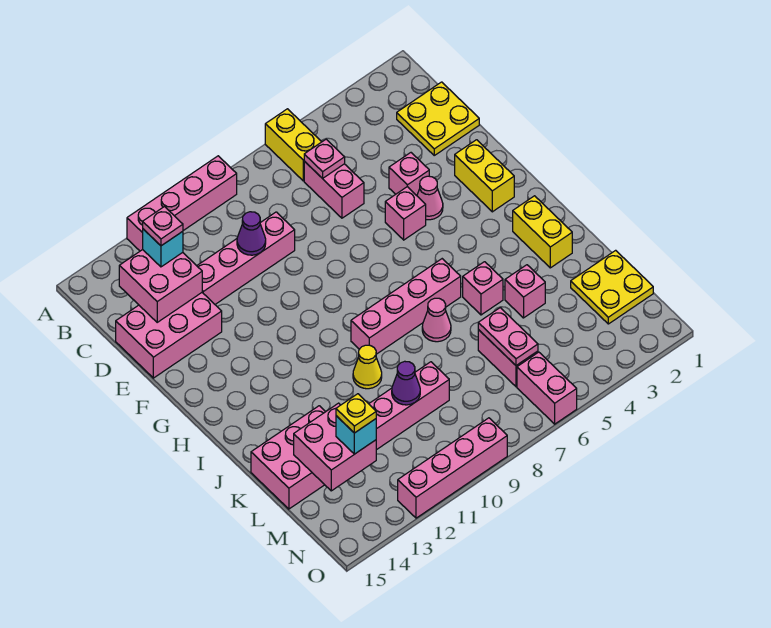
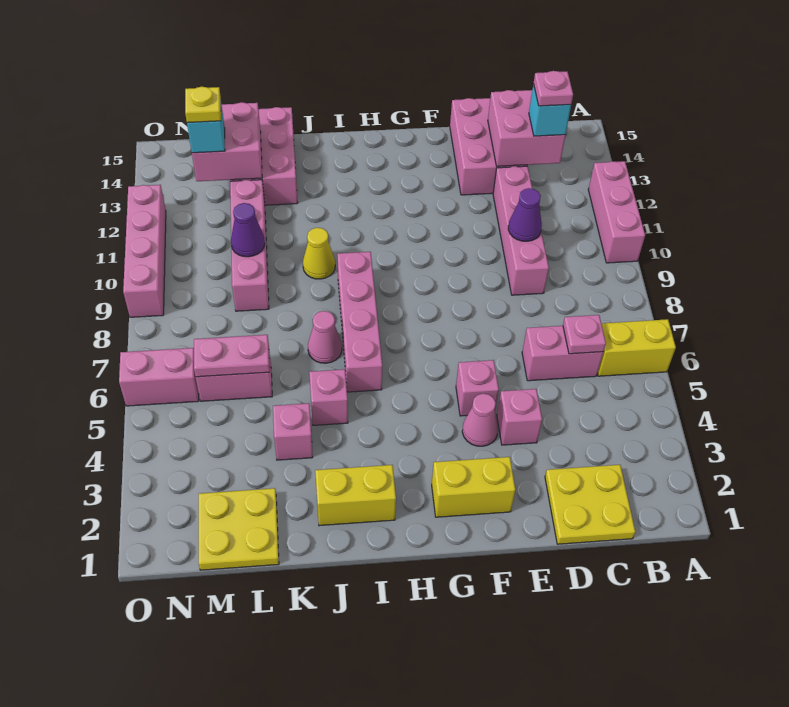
pink brick A9:A12 level 1 -> pink brick A10:A12 level 1

